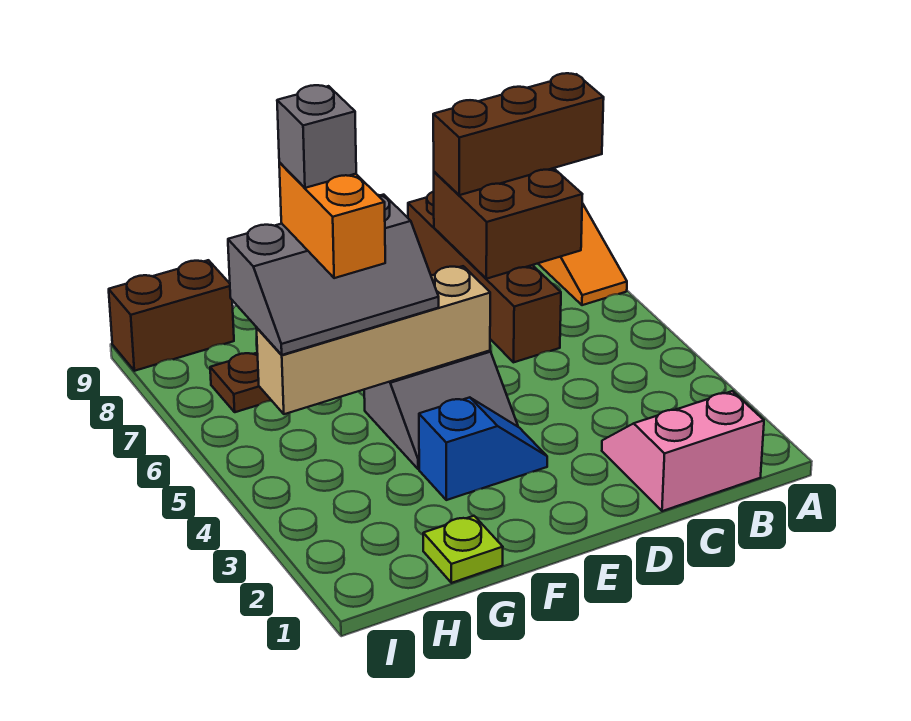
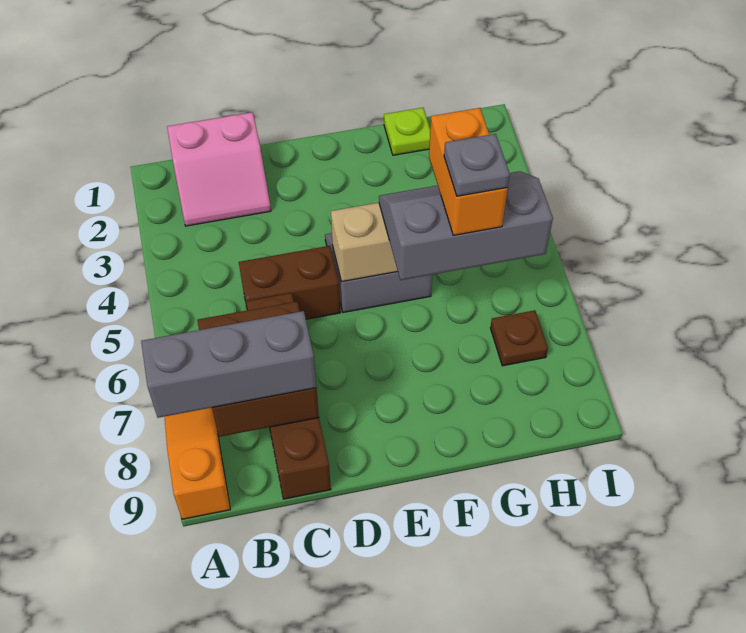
brown brick A8:C8 level 3 -> grey brick A8:C8 level 3
blue slope E3:F3 level 1 top F -> none
grey brick G6 level 5 -> grey plate G6 level 5
brown brick H9:I9 level 1 -> brown brick C5:D5 level 1

